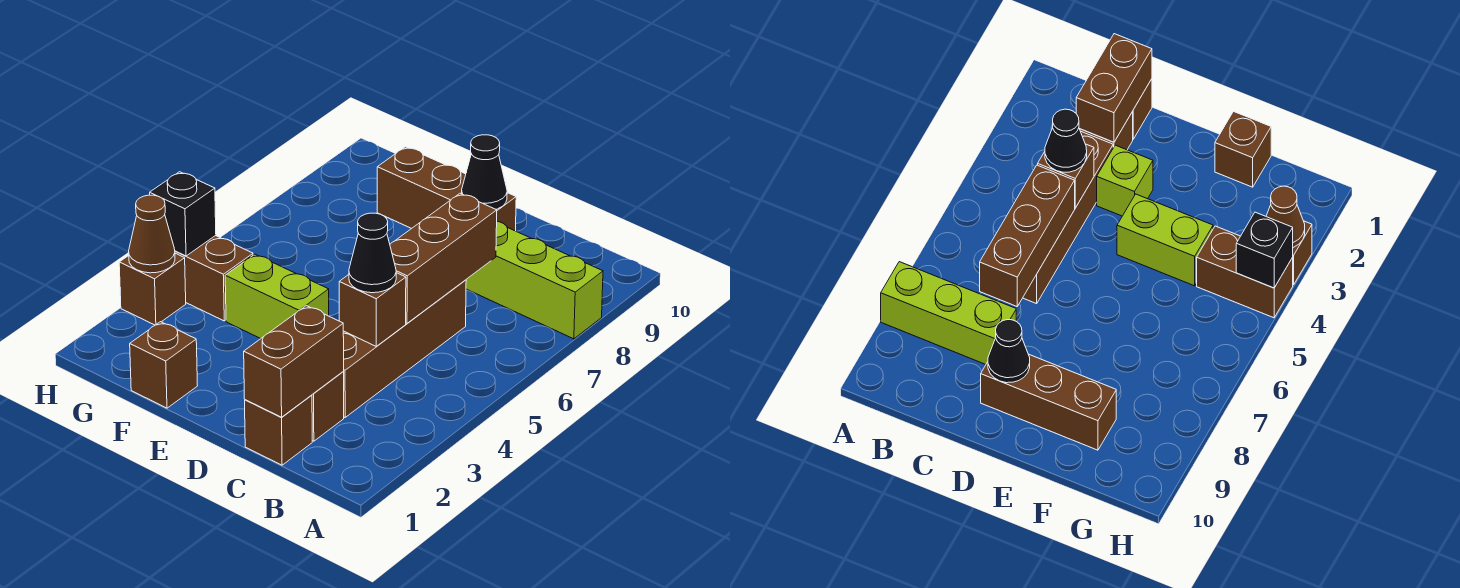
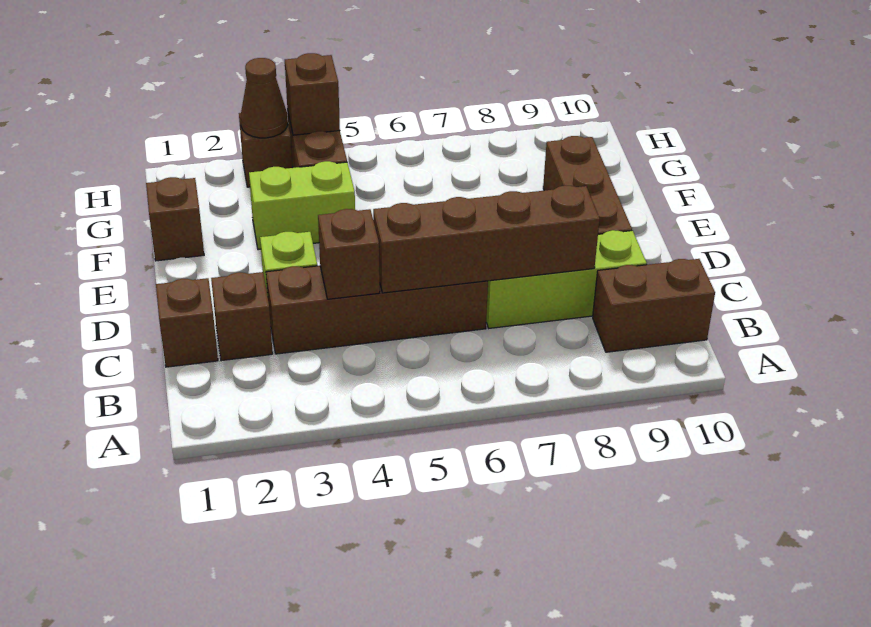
lime brick A8:C8 level 1 -> lime brick C7:C9 level 1
brown brick C1:C2 level 2 -> brown brick B9:B10 level 1
black cone C4 level 3 -> none
brown brick C5:C7 level 2 -> brown brick C5:C8 level 2
black cone D9 level 2 -> none
lime brick E4:F4 level 1 -> lime brick F3:F4 level 1
black brick H4 level 2 -> brown brick H4 level 2

